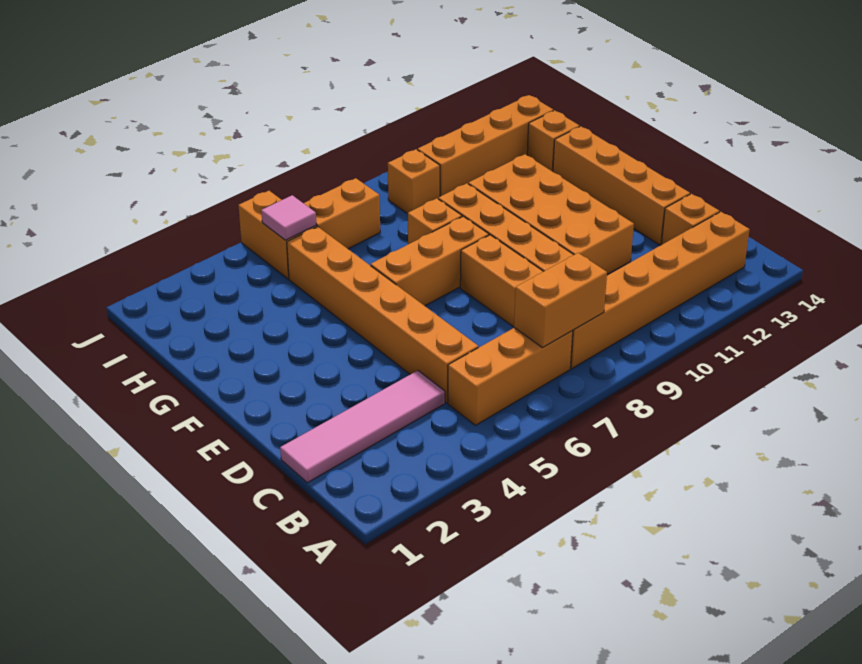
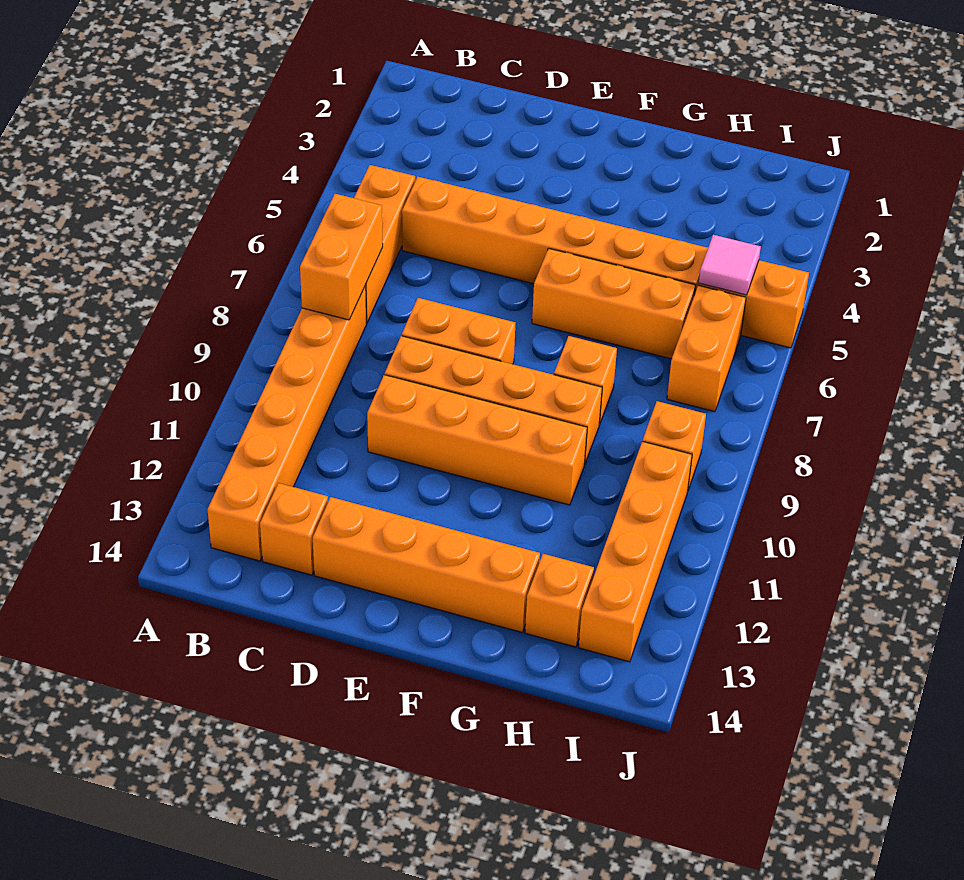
pink tile C1:C4 level 1 -> none
orange brick D10:G11 level 1 -> orange brick D10:G10 level 1
orange brick F6:F8 level 1 -> orange brick F6:H6 level 1

